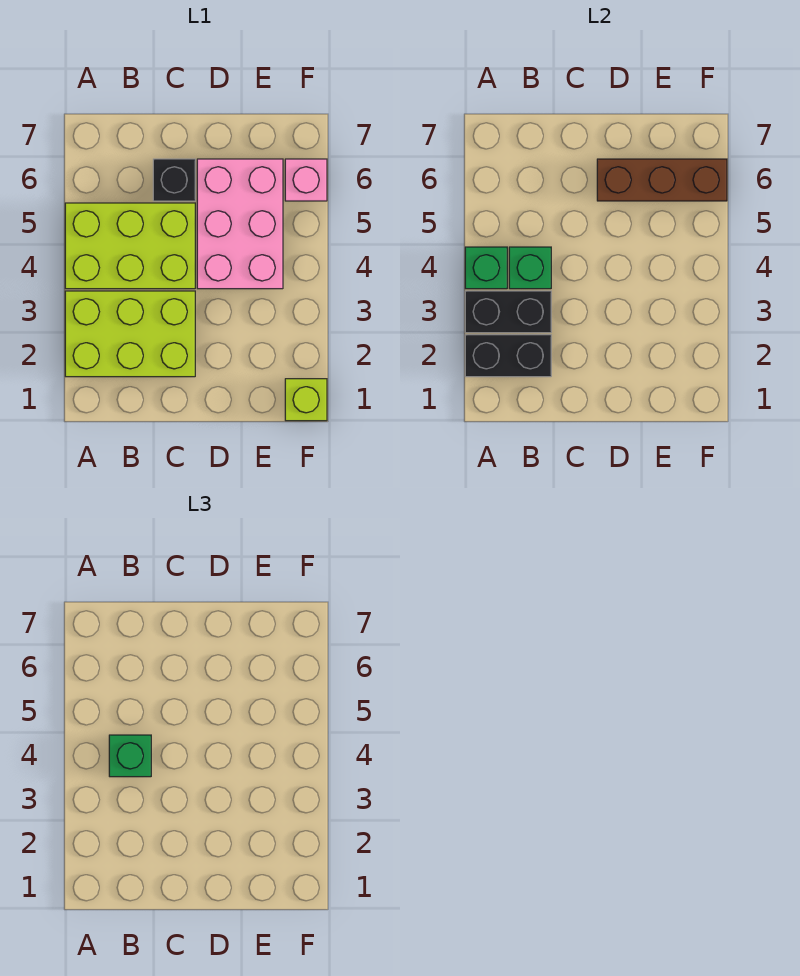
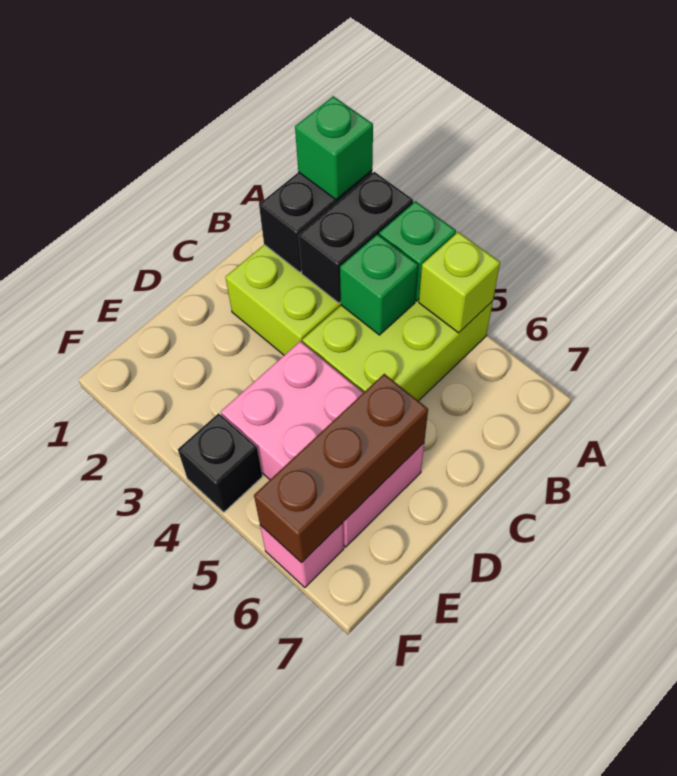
green brick B4 level 3 -> green brick A2 level 3
black brick C6 level 1 -> black brick F4 level 1
lime brick F1 level 1 -> lime brick A5 level 2

